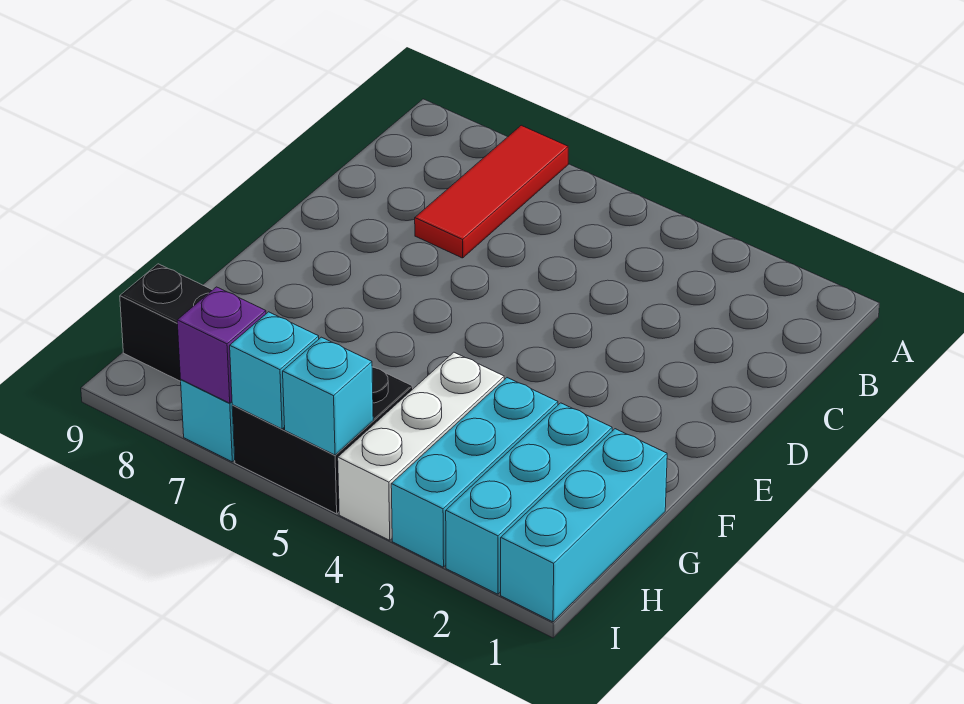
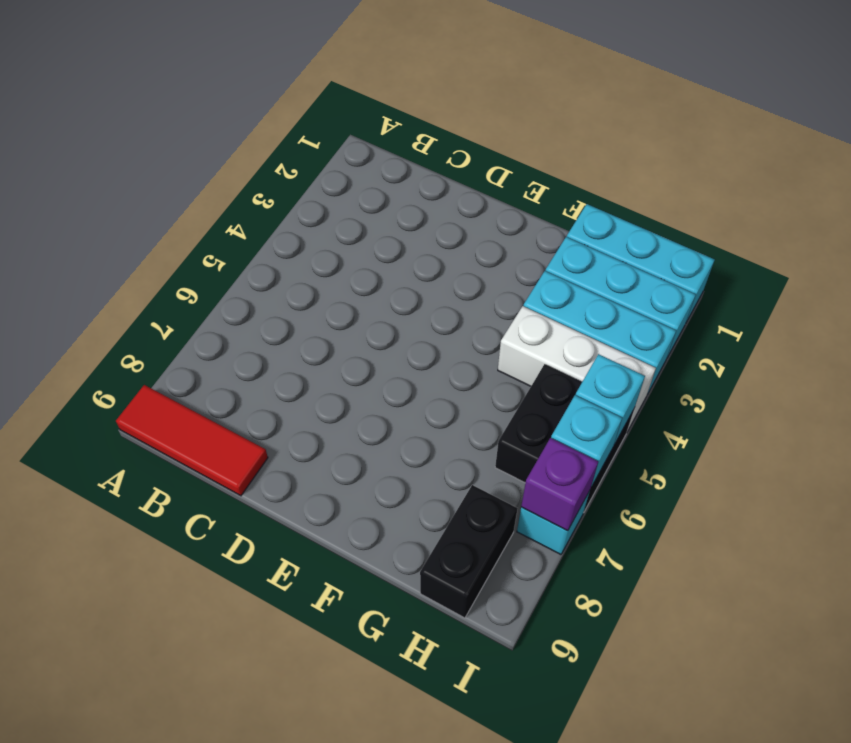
red tile A7:C7 level 1 -> red tile A9:C9 level 1

